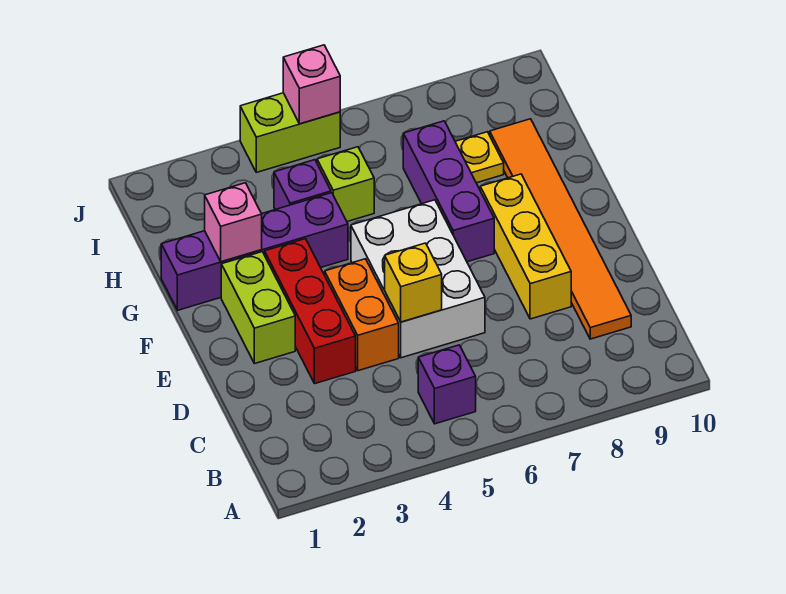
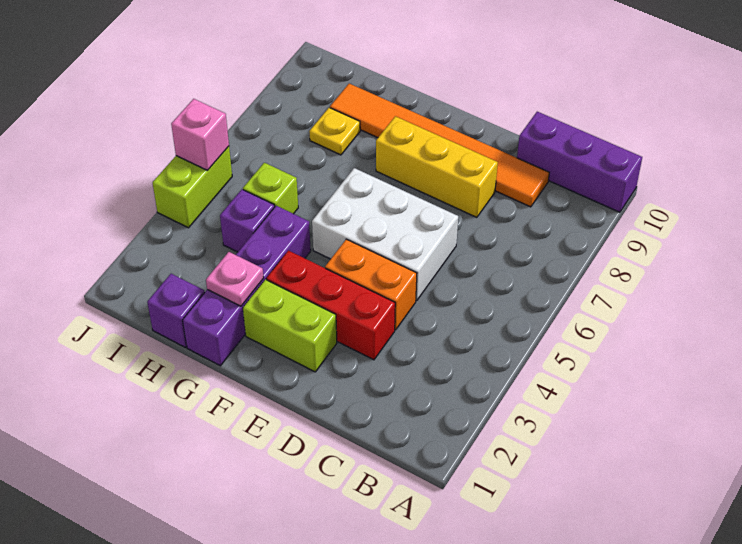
purple brick B5 level 1 -> purple brick H1 level 1
yellow brick D5 level 2 -> none
purple brick F7:H7 level 1 -> purple brick A10:C10 level 1
pink brick G2 level 2 -> pink plate G2 level 2

